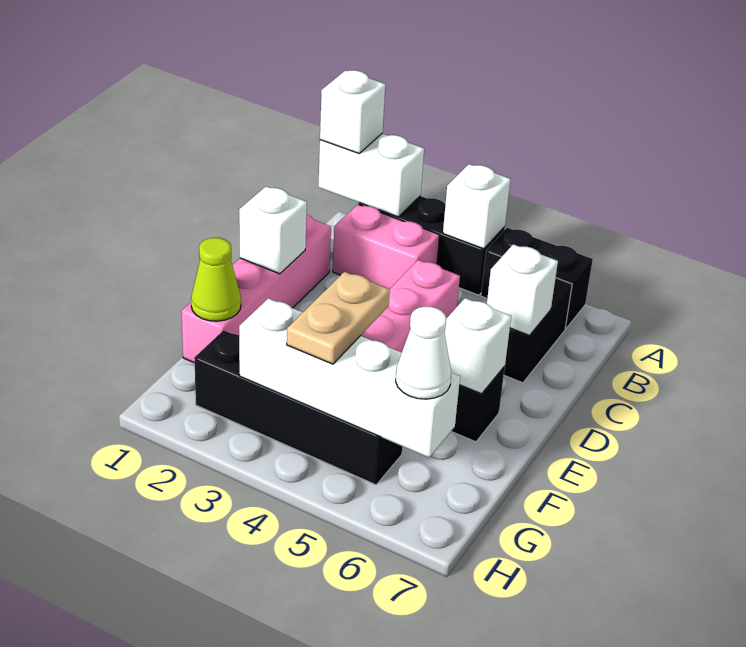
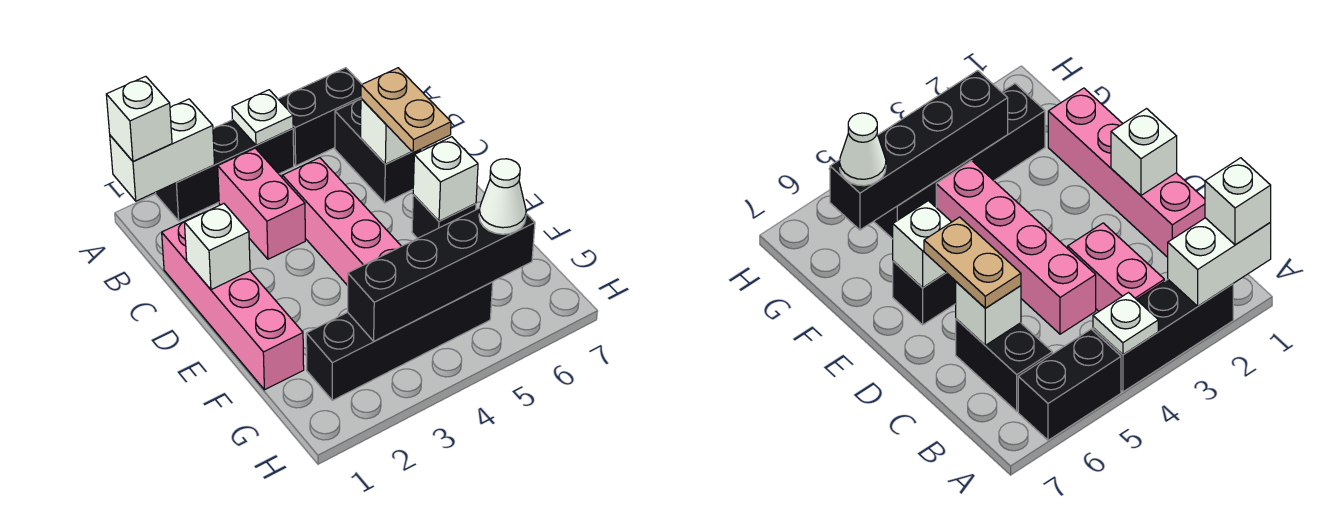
white brick A4 level 2 -> white plate A4 level 2
pink brick B2:B3 level 1 -> pink brick B3:C3 level 1
lime cone F1 level 2 -> none
tan plate F4:G4 level 3 -> tan plate C6:D6 level 3
white brick G3:G6 level 2 -> black brick G3:G6 level 2

